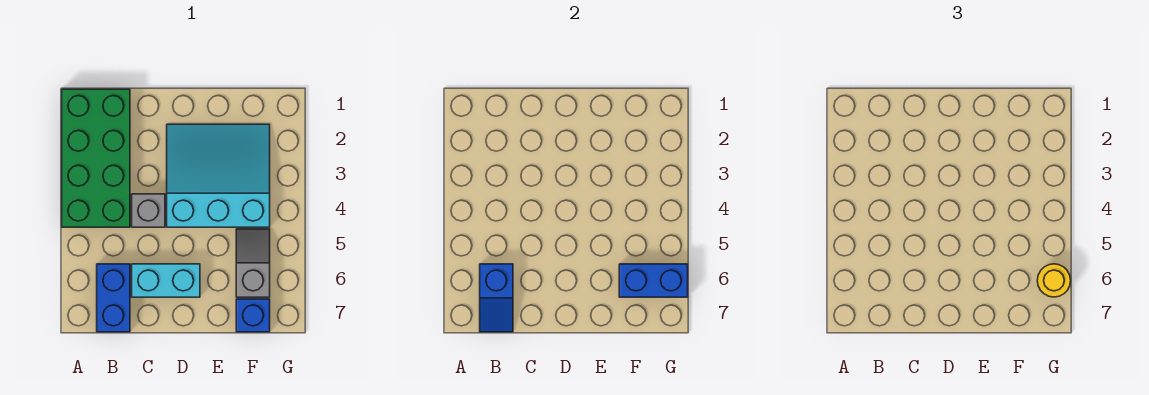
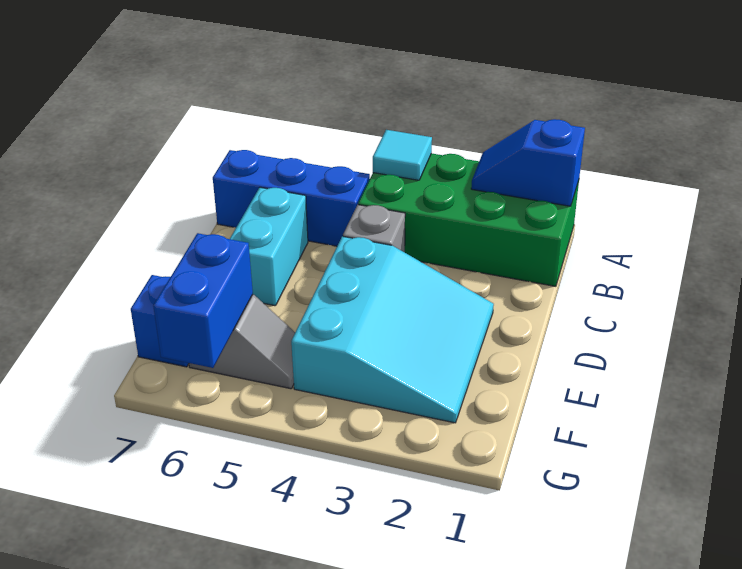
none -> cyan tile A4 level 2
blue brick B6:B7 level 1 -> blue brick B5:B7 level 1
blue slope B6:B7 level 2 top 6 -> blue slope A1:A2 level 2 top 1
yellow round brick G6 level 3 -> none

